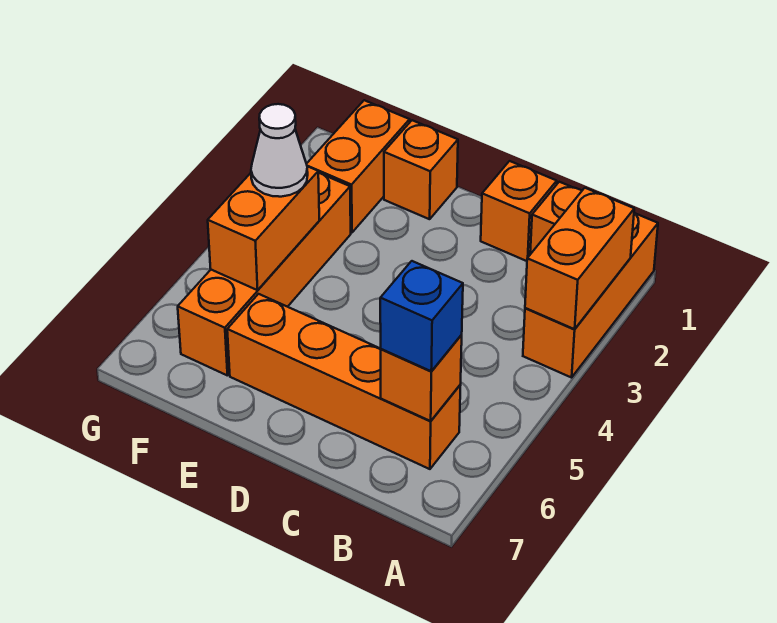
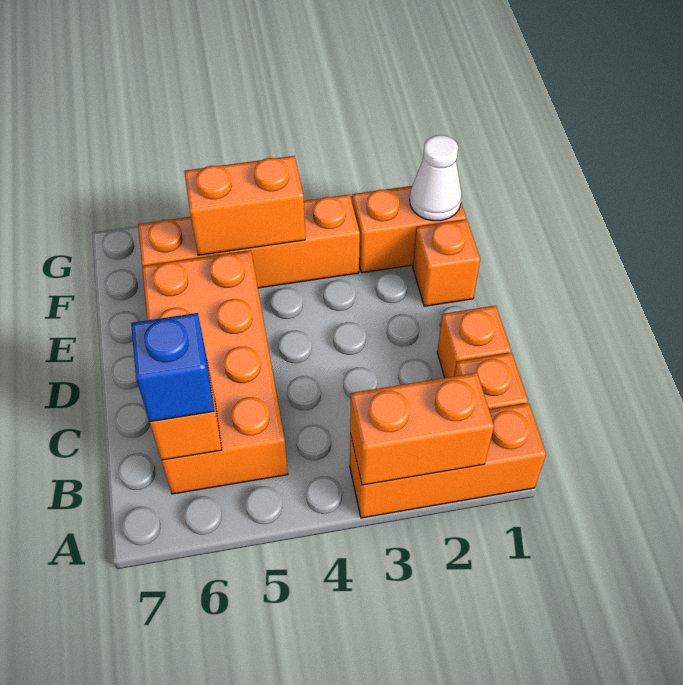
orange brick B6:E6 level 1 -> orange brick B5:E6 level 1
white cone F4 level 3 -> white cone F1 level 2

